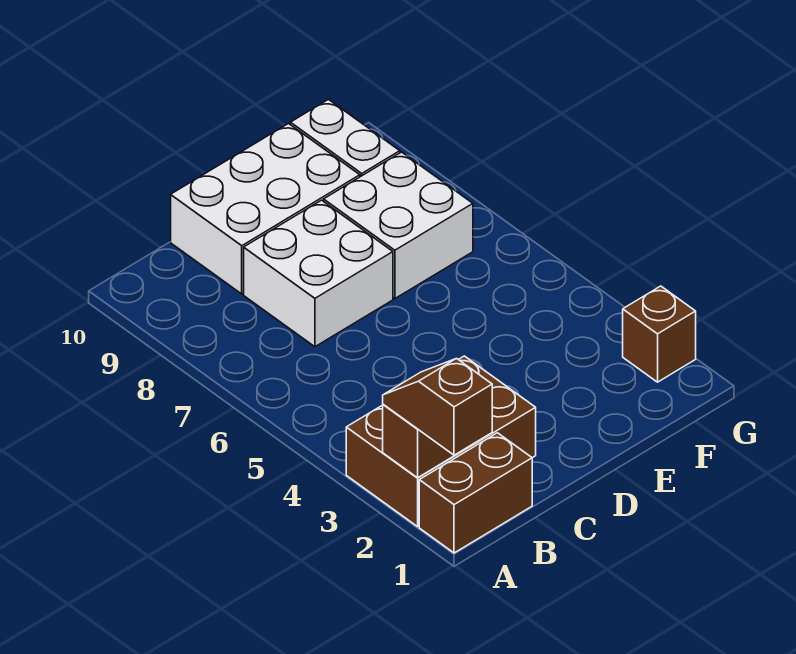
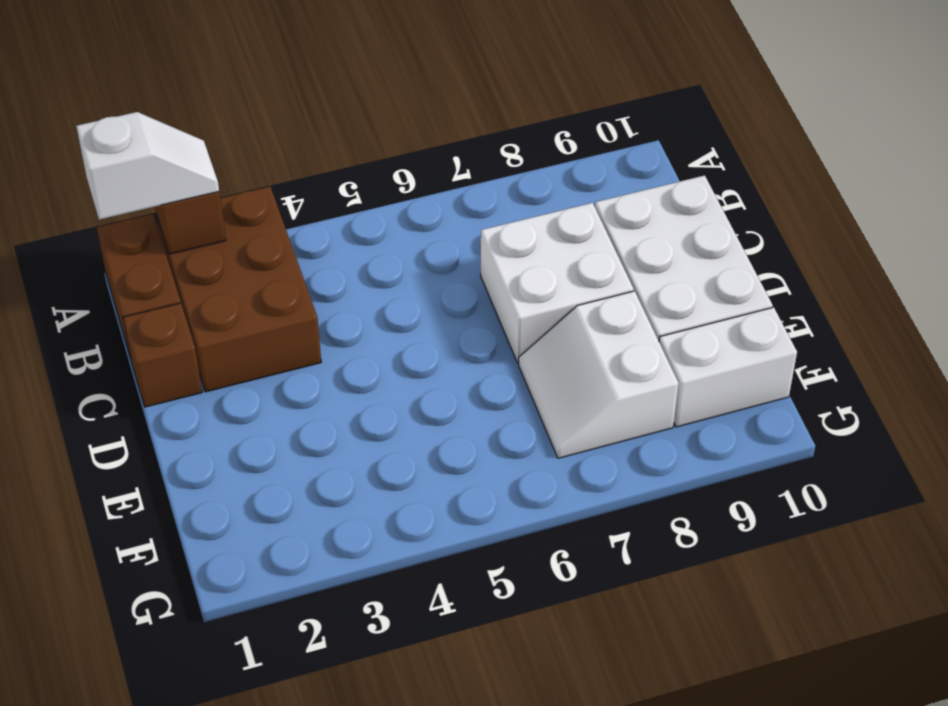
brown slope A1:A2 level 3 top 1 -> white slope A1:A2 level 3 top 1
white brick E7:F8 level 1 -> white slope E7:F8 level 1 top 8
brown brick G2 level 1 -> brown brick C1 level 1

